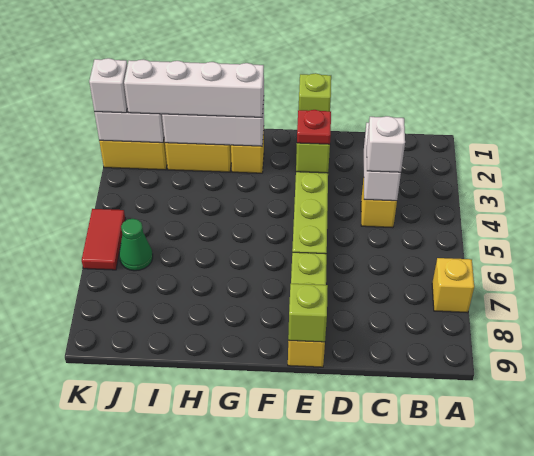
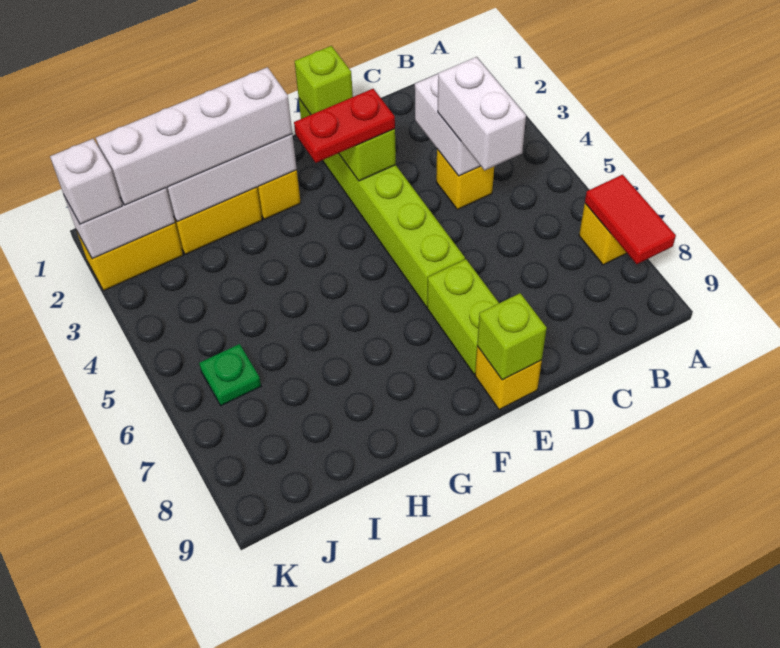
white brick C4 level 3 -> white brick C4:C5 level 3
red plate E3 level 3 -> red plate E3:F3 level 3
green cone J6 level 1 -> green plate J6 level 1
red tile K5:K6 level 1 -> red tile A7:A8 level 2

